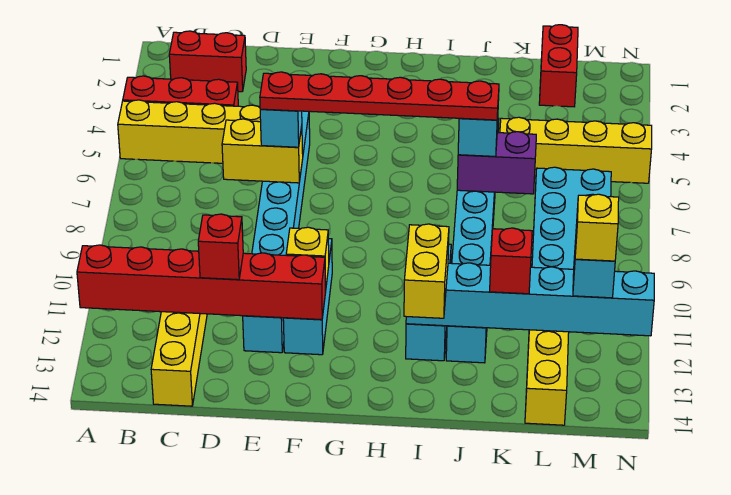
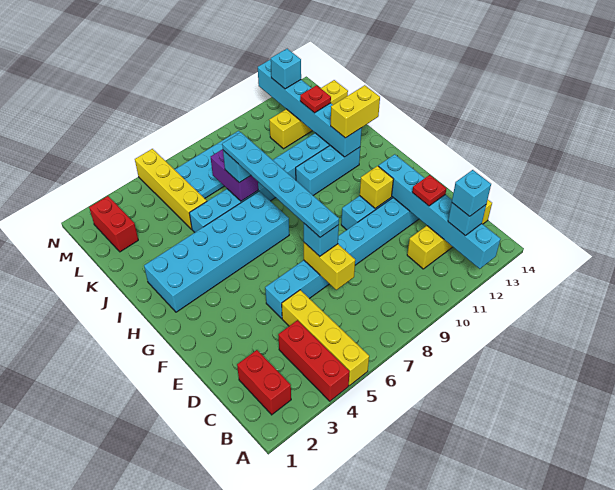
red brick A12:F12 level 2 -> cyan brick A12:F12 level 2
none -> cyan brick B12 level 3
none -> cyan brick B12 level 4
red brick D12 level 3 -> red plate D12 level 3
red plate E7:J7 level 4 -> cyan plate E7:J7 level 4
none -> cyan brick H2:I7 level 1
red brick K12 level 3 -> red plate K12 level 3
red brick L1:L2 level 1 -> red brick L2:M2 level 1
yellow brick M12 level 4 -> none

